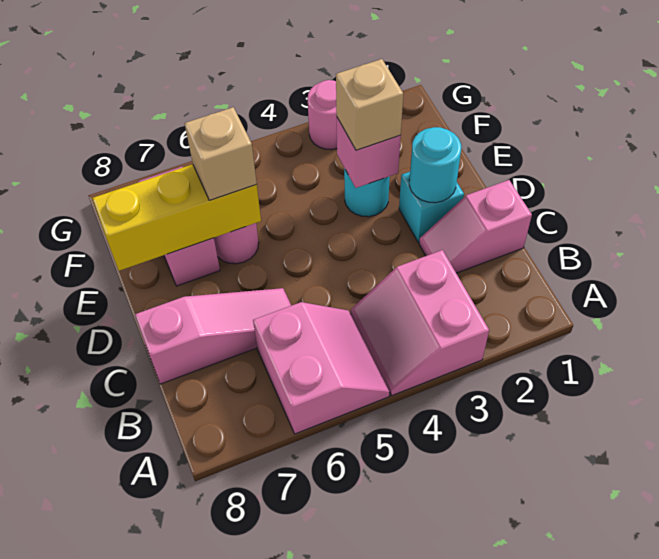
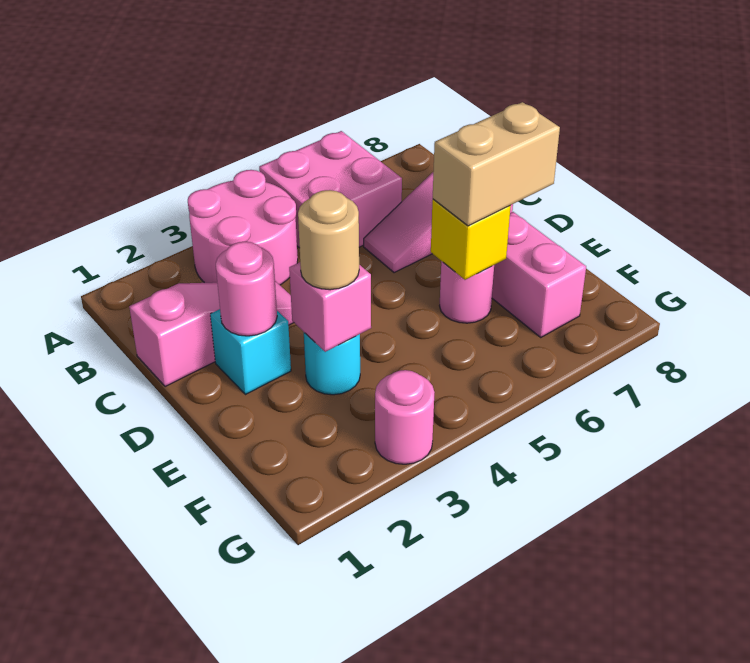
pink slope A3:B4 level 1 top 3 -> pink round brick A3:B4 level 1
pink slope A5:B6 level 1 top 6 -> pink brick A5:B6 level 1
pink slope C1:C2 level 1 top 1 -> pink slope C1:C3 level 1 top 1
cyan round brick D2 level 2 -> pink round brick D2 level 2
tan brick E3 level 3 -> tan round brick E3 level 3
yellow brick E6:E8 level 2 -> yellow brick E6 level 2
tan brick E6 level 3 -> tan brick E6:E7 level 3

